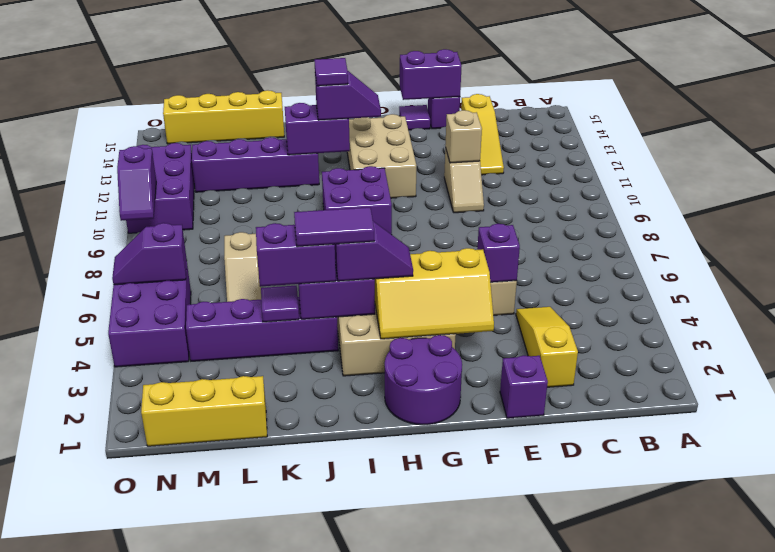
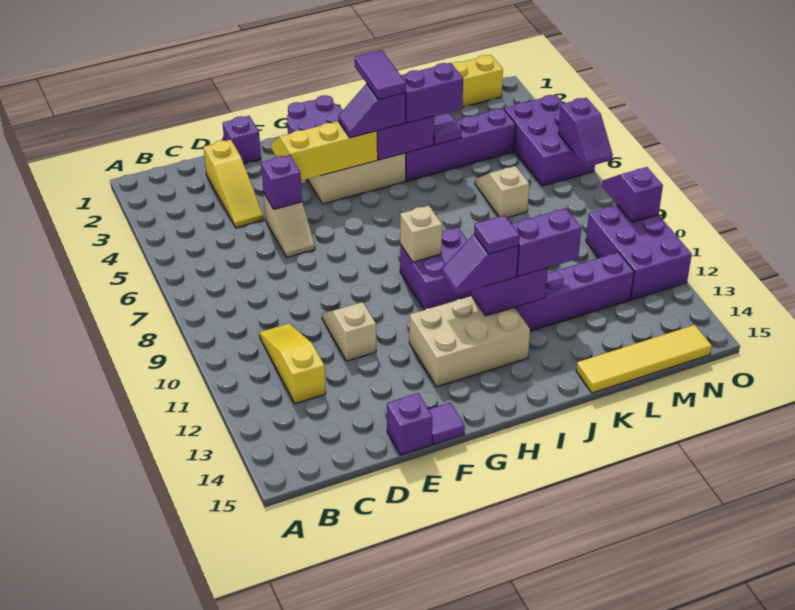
yellow slope D12:D14 level 1 top 14 -> yellow slope C10:C12 level 1 top 12
tan brick E11 level 2 -> tan brick H9 level 2
purple brick E15:F15 level 2 -> purple brick J12:K12 level 3
tan brick G11:H13 level 1 -> tan brick G12:I13 level 1
purple tile I4:J4 level 4 -> purple tile I3:I4 level 4
yellow brick K15:N15 level 1 -> yellow tile K15:N15 level 1
purple slope N6:O6 level 2 top N -> purple slope O6:O7 level 2 top 6

